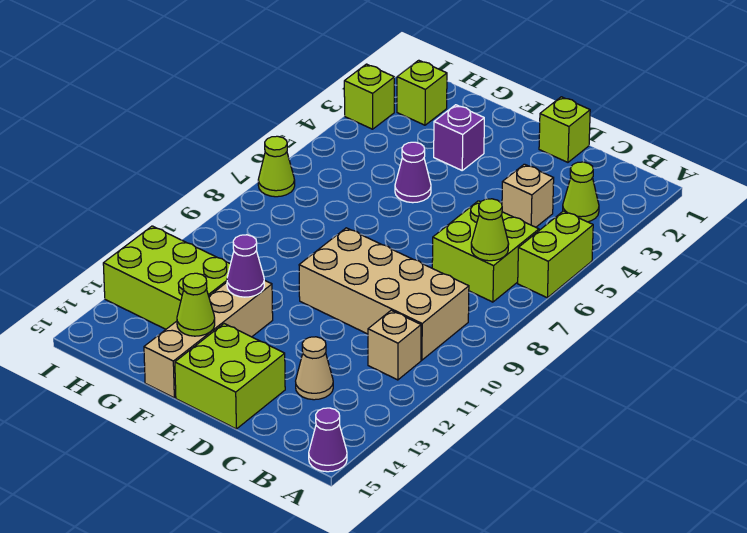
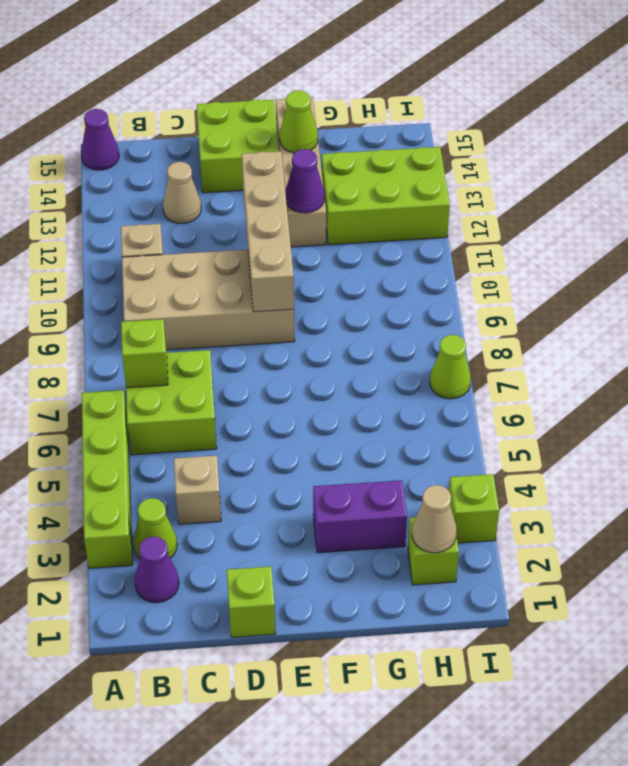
lime brick A5:A6 level 1 -> lime brick A3:A6 level 1
lime cone B7 level 2 -> lime brick B7 level 2
none -> tan brick E9:E12 level 2
purple brick F3 level 1 -> purple brick F3:G3 level 1
purple cone F5 level 1 -> purple cone B2 level 1
none -> tan cone H2 level 2

